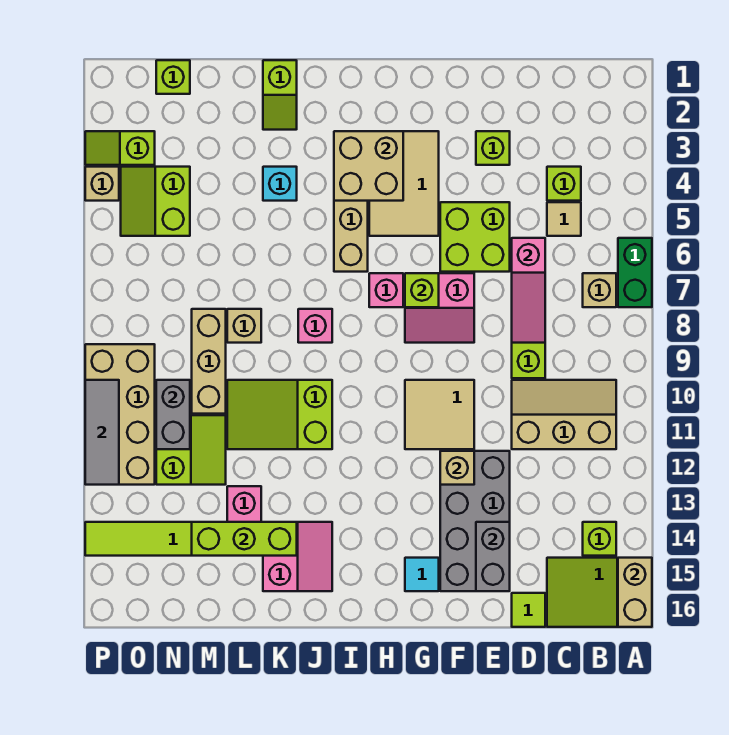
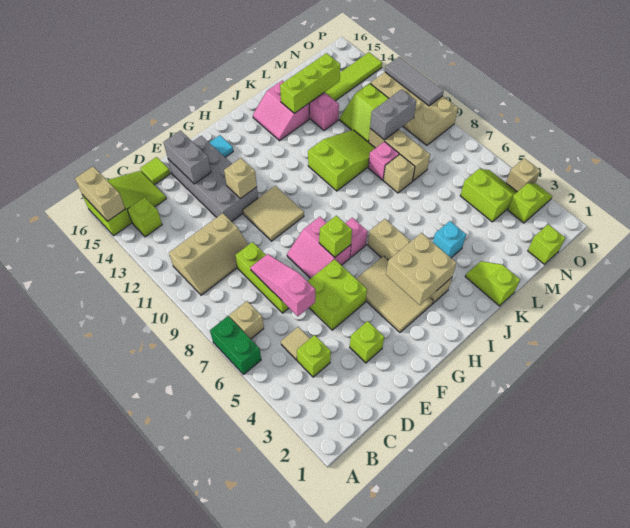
pink slope F7:G8 level 1 top 7 -> pink slope F7:G8 level 1 top G
pink brick J8 level 1 -> pink brick L9 level 1
grey brick N10:N11 level 2 -> grey brick M10:N10 level 2

